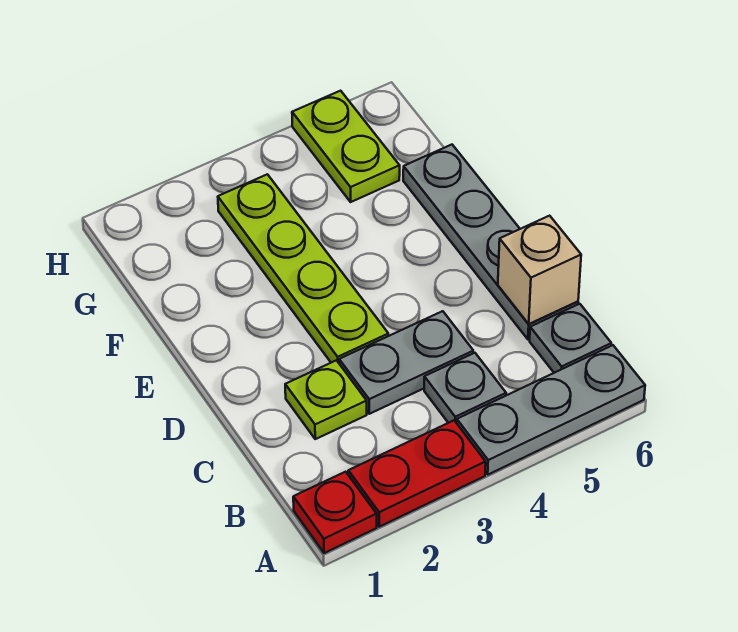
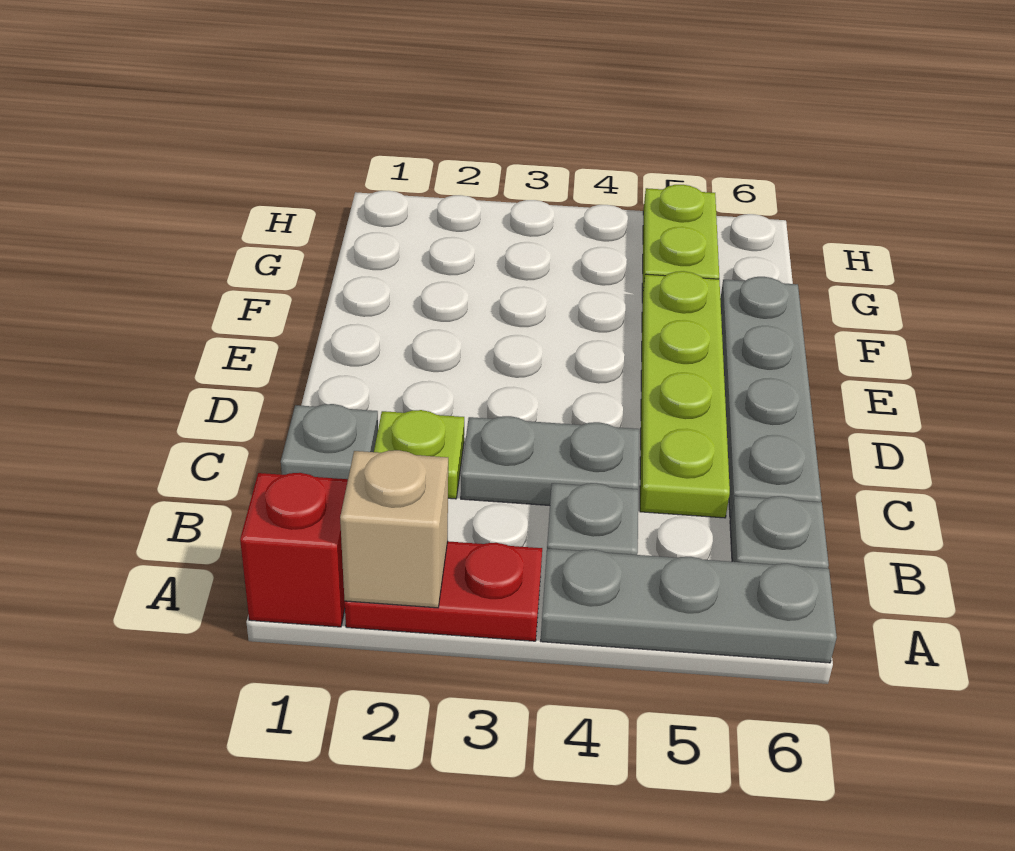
red plate A1 level 1 -> red brick A1 level 1
none -> grey plate C1 level 1
tan brick C6 level 2 -> tan brick A2 level 2
lime plate D3:G3 level 1 -> lime plate C5:F5 level 1

